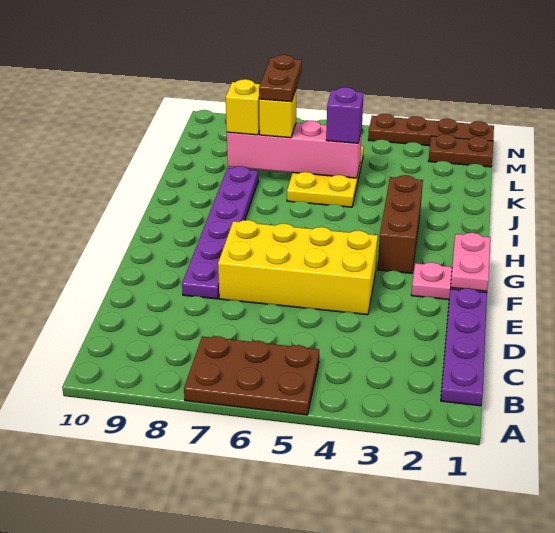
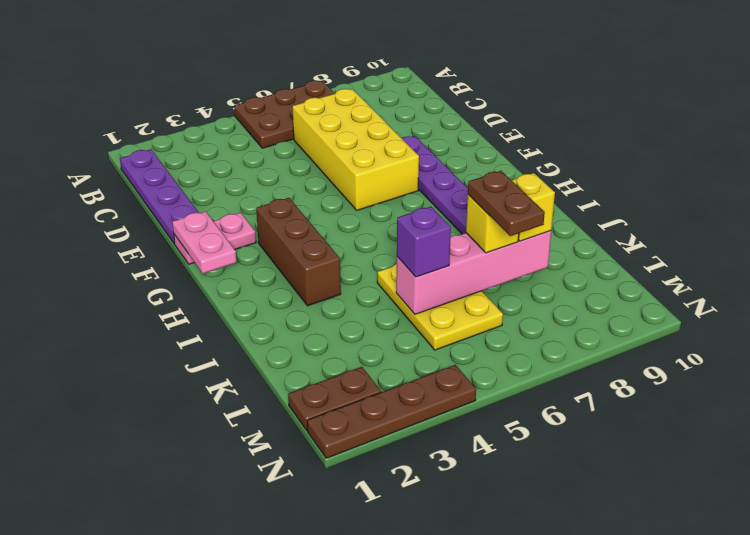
yellow brick E4:F7 level 1 -> yellow brick C6:F7 level 1

